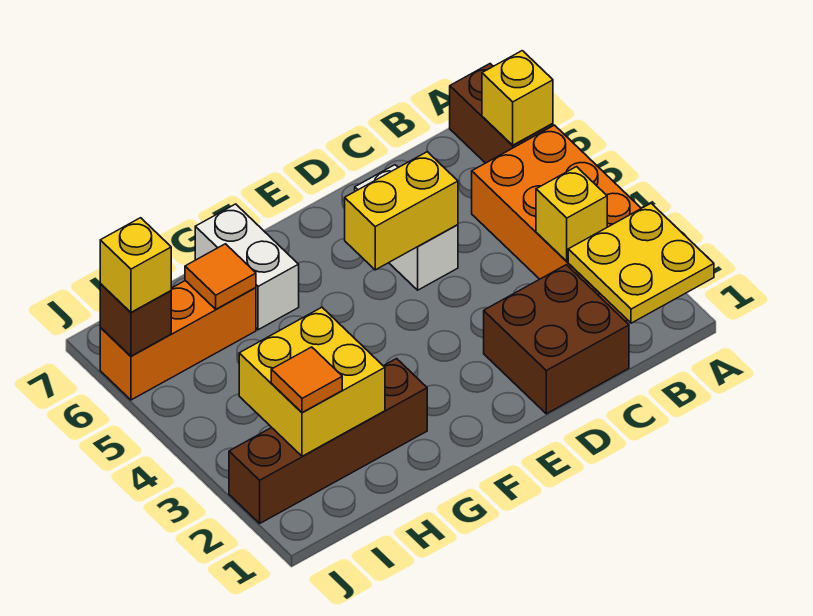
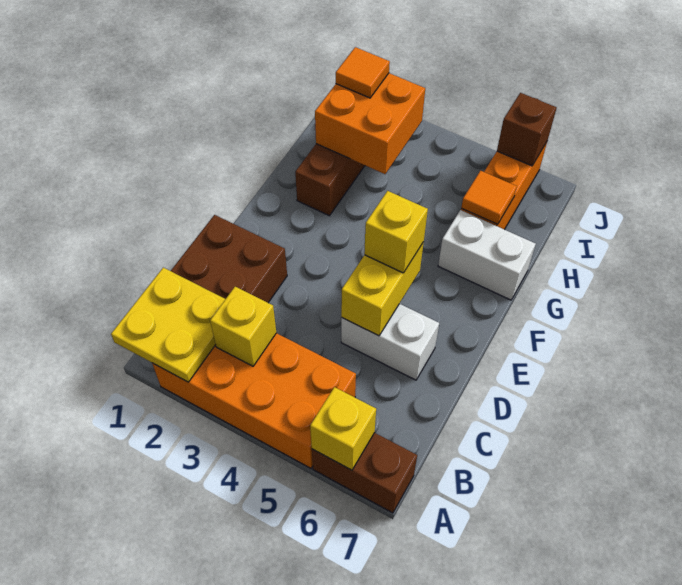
yellow brick H2:I3 level 2 -> orange brick H2:I3 level 2
yellow brick J6 level 3 -> yellow brick E5 level 3

